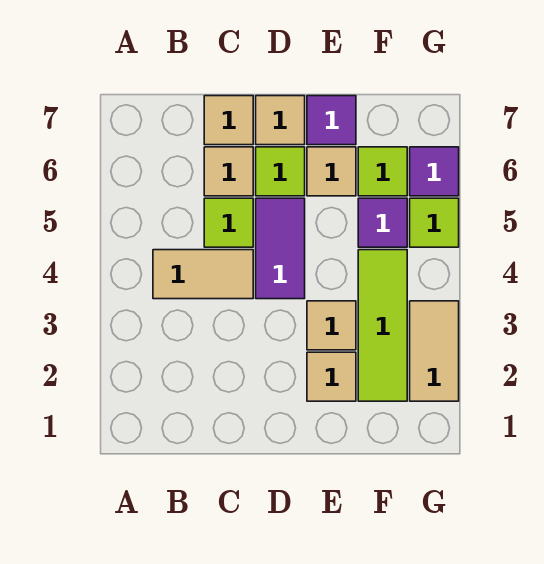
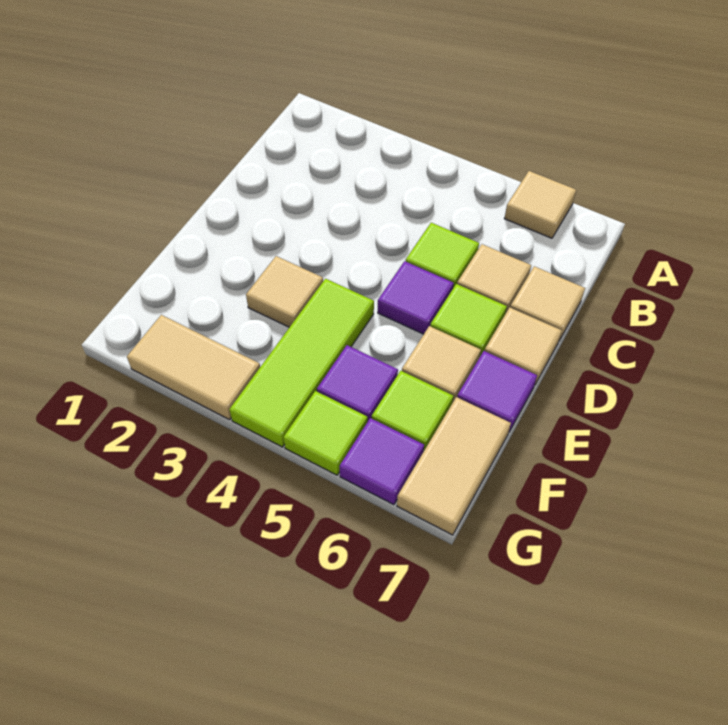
tan tile B4:C4 level 1 -> tan tile F7:G7 level 1
purple tile D4:D5 level 1 -> purple tile D5 level 1
tan tile E2 level 1 -> tan tile A6 level 1
lime tile F2:F4 level 1 -> lime tile E4:G4 level 1

